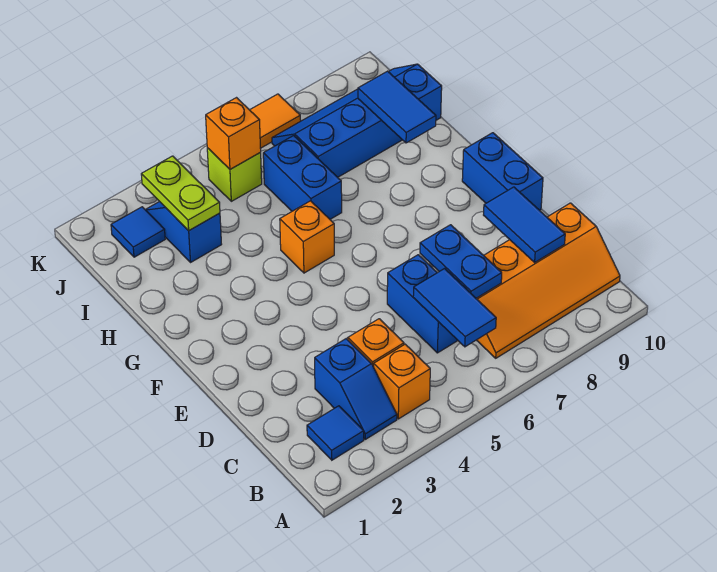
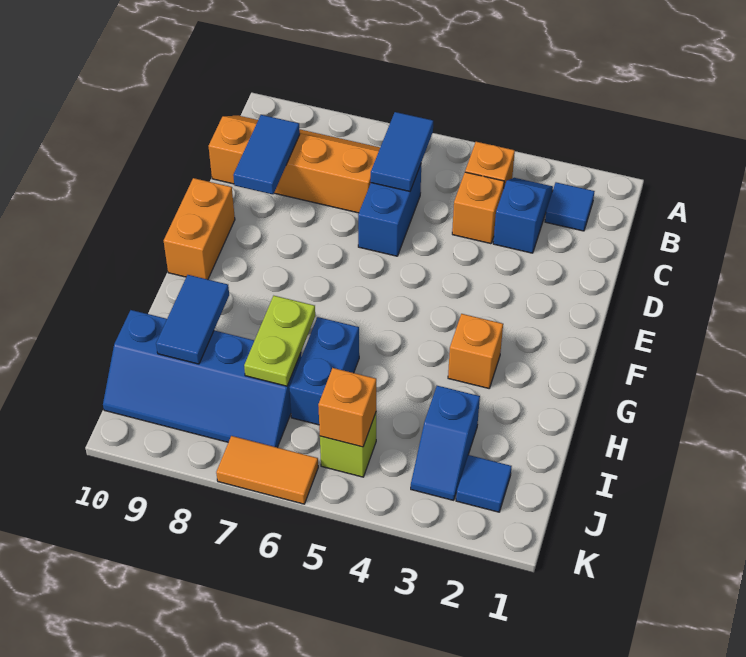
blue plate C7:D7 level 2 -> none
blue brick E10:F10 level 1 -> orange brick E10:F10 level 1
orange brick G5 level 1 -> orange brick G3 level 1
lime plate I3:J3 level 2 -> lime plate H7:I7 level 2

